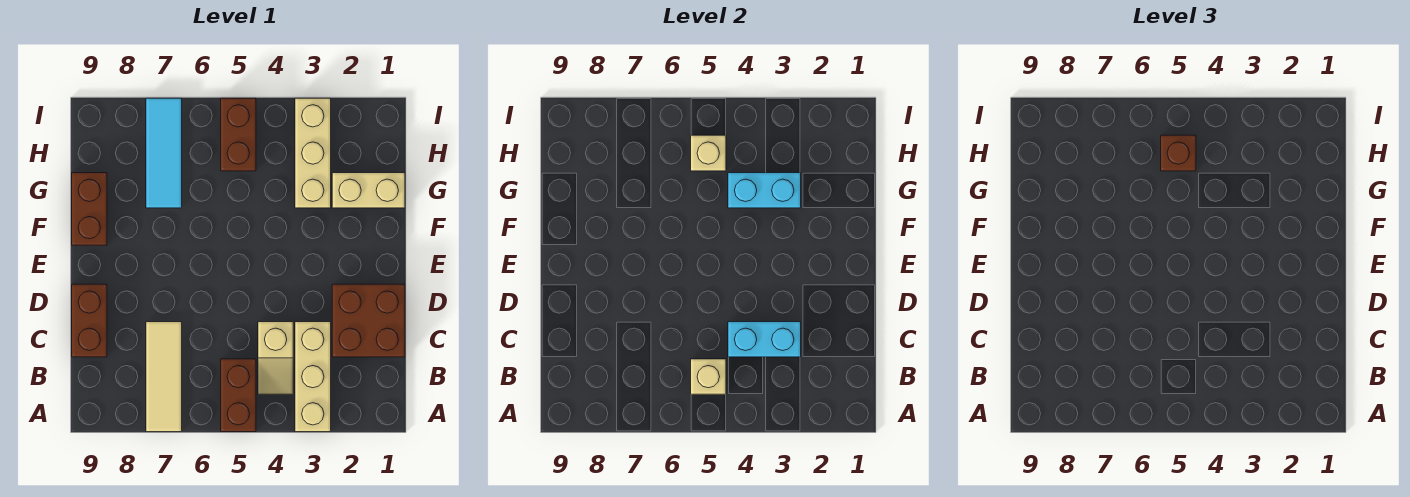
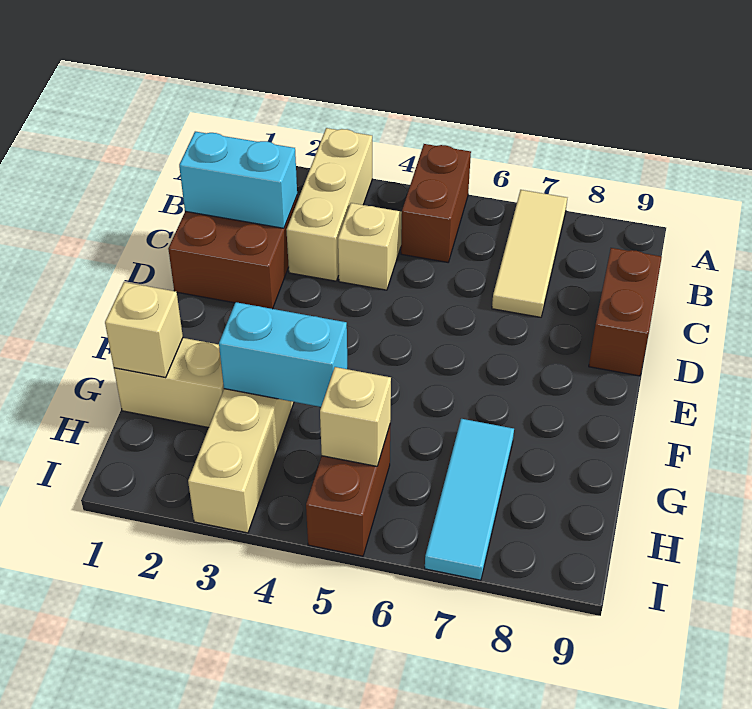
tan brick B5 level 2 -> tan brick G1 level 2
cyan brick C3:C4 level 2 -> cyan brick C1:C2 level 2
brown brick F9:G9 level 1 -> none
brown brick H5 level 3 -> none

